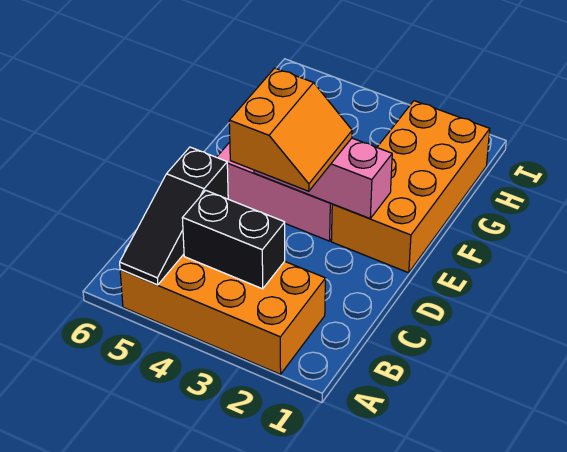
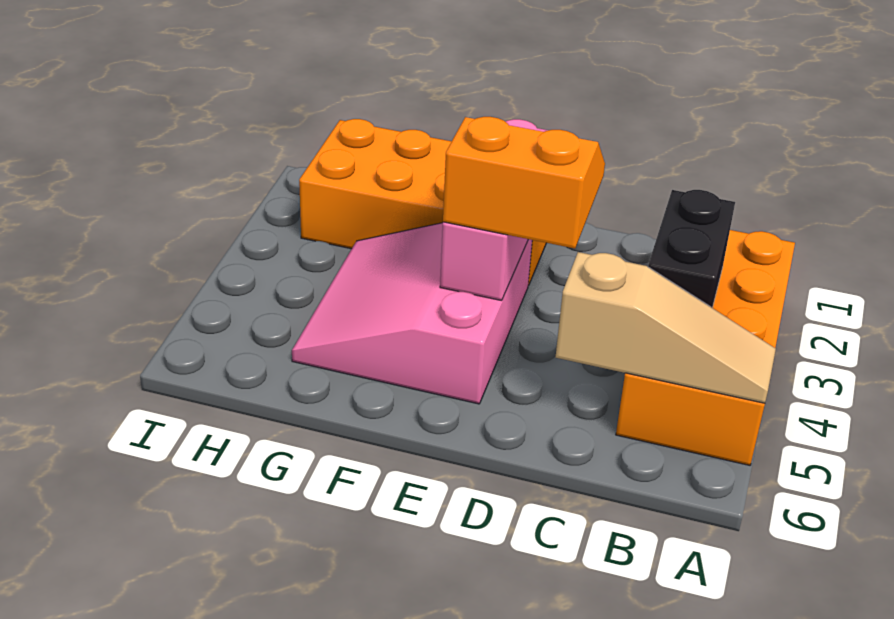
black slope A5:C5 level 2 top C -> tan slope A5:C5 level 2 top C

